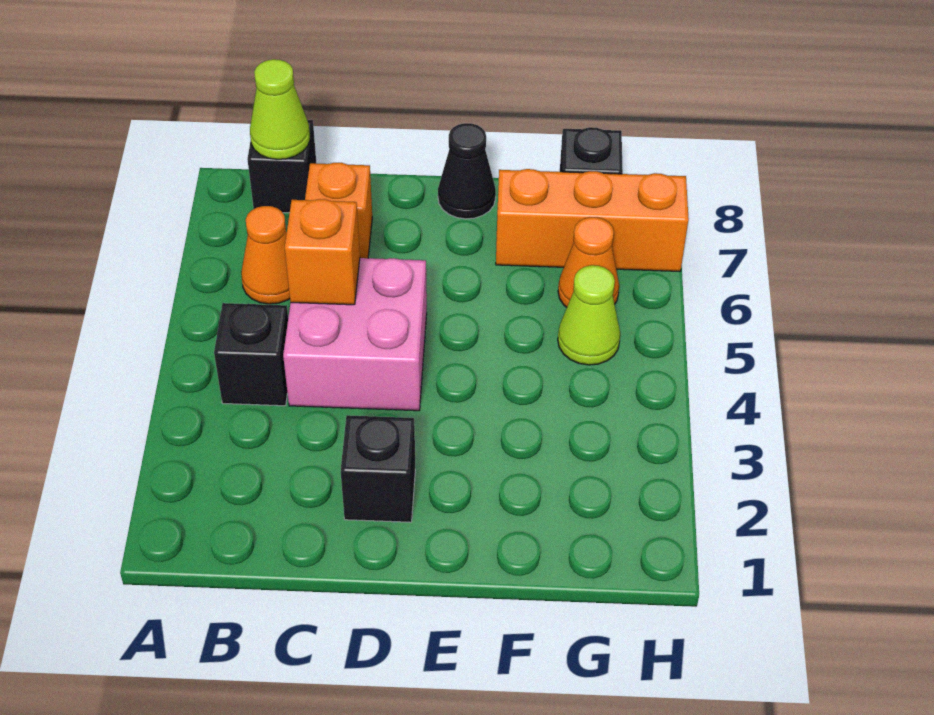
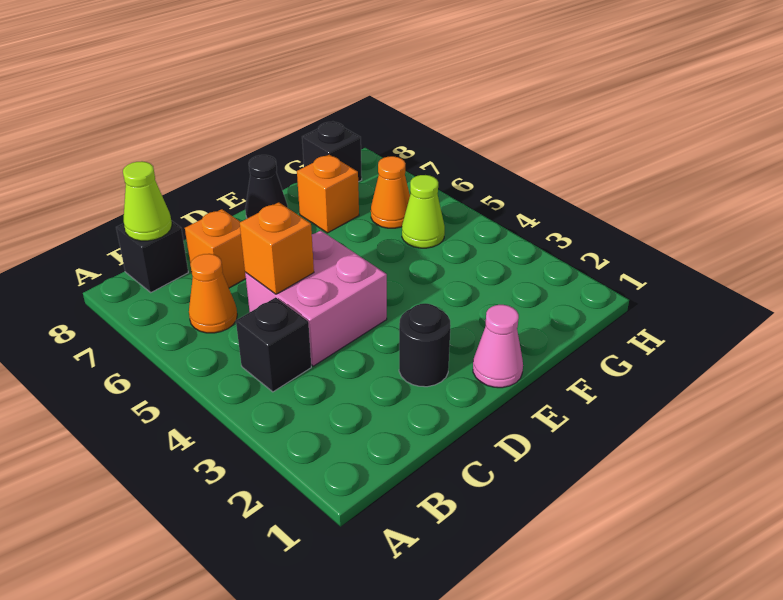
black brick D2 level 1 -> black round brick D2 level 1
none -> pink cone E1 level 1
orange brick F7:H7 level 1 -> orange brick F7 level 1

